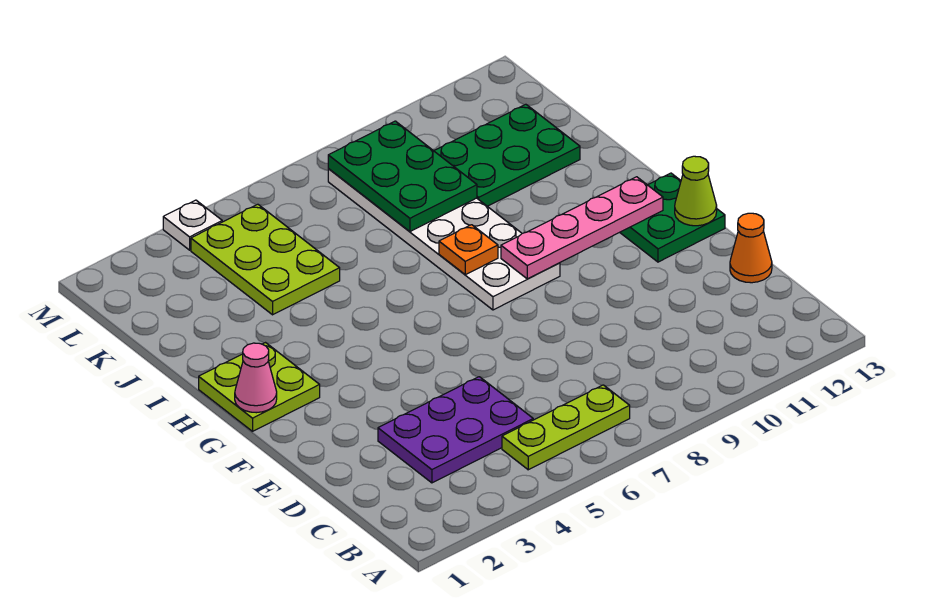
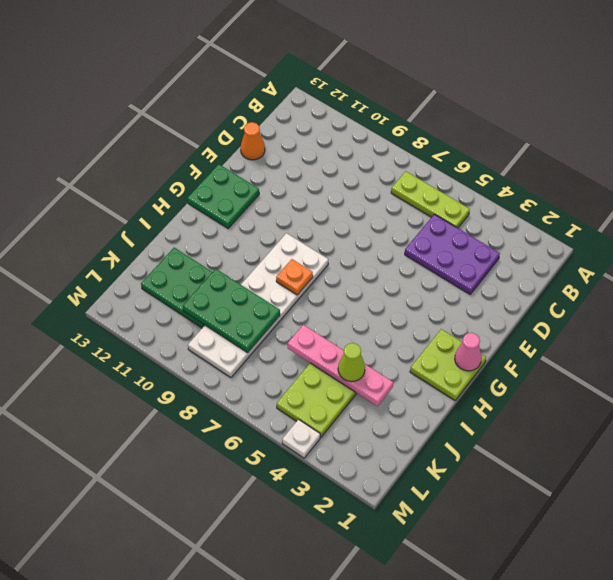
lime cone F13 level 2 -> lime cone J4 level 3
pink plate G9:G12 level 2 -> pink plate J3:J6 level 2
green plate J8:L9 level 2 -> green plate J8:K10 level 2

